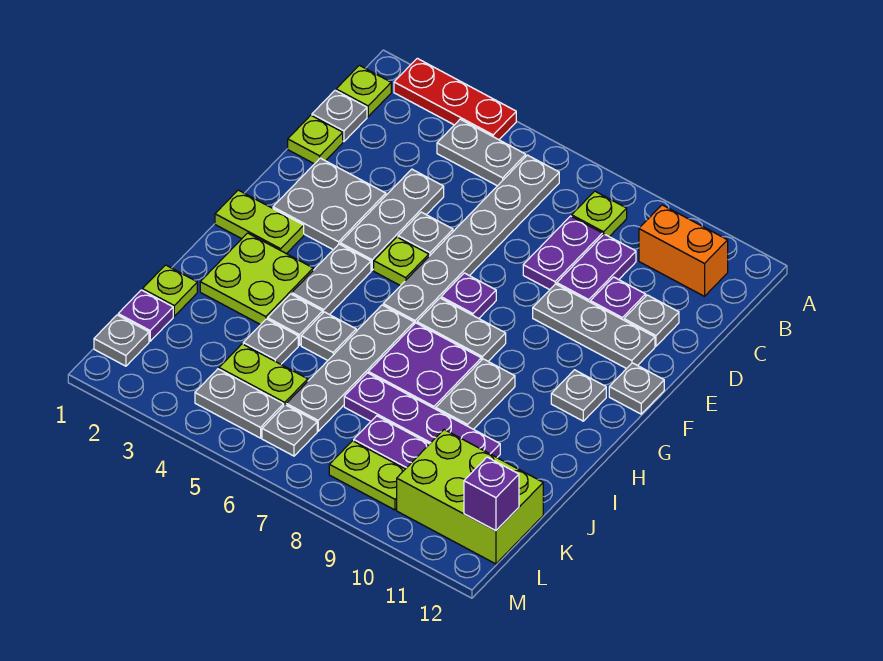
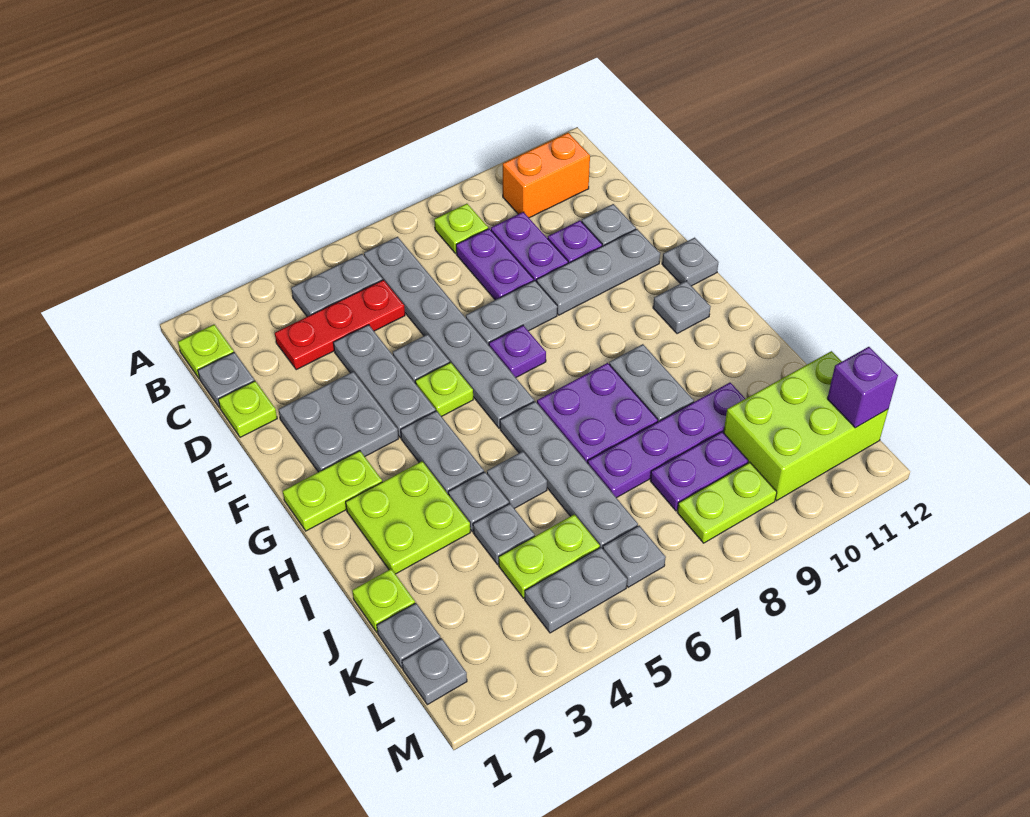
red plate A2:A4 level 1 -> red plate C3:C5 level 1
grey plate G7:G8 level 1 -> grey plate E7:E8 level 1
purple plate K1 level 1 -> grey plate K1 level 1

